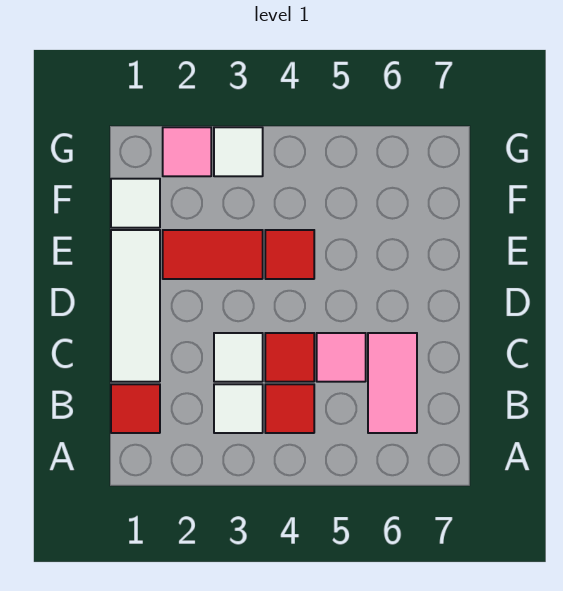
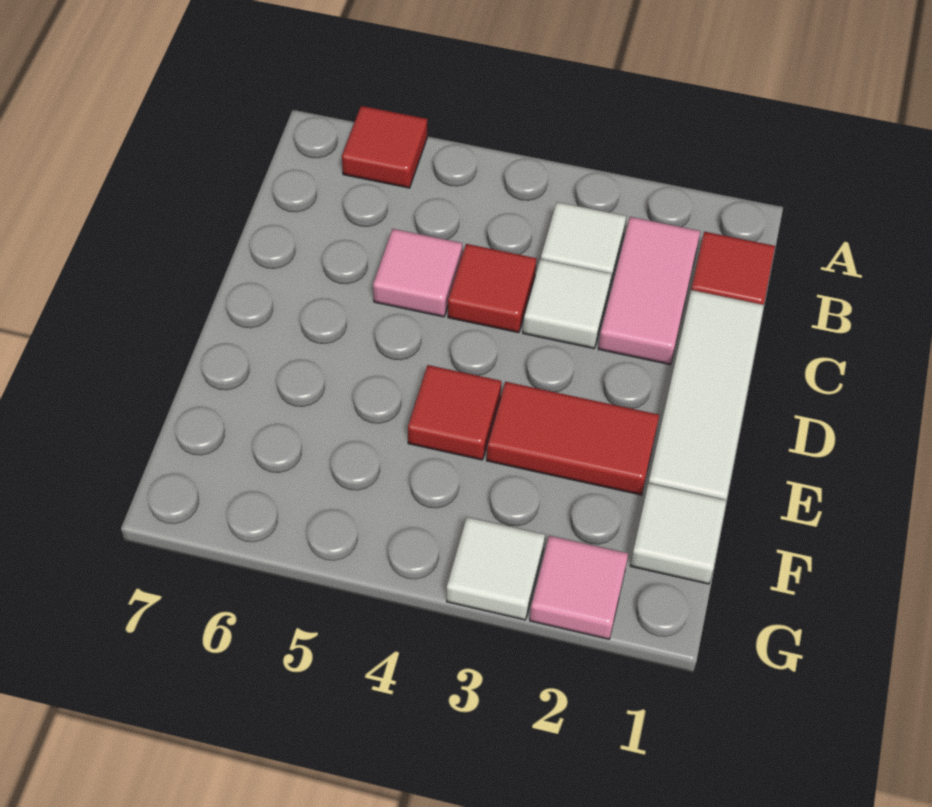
red tile B4 level 1 -> red tile A6 level 1
pink tile B6:C6 level 1 -> pink tile B2:C2 level 1

